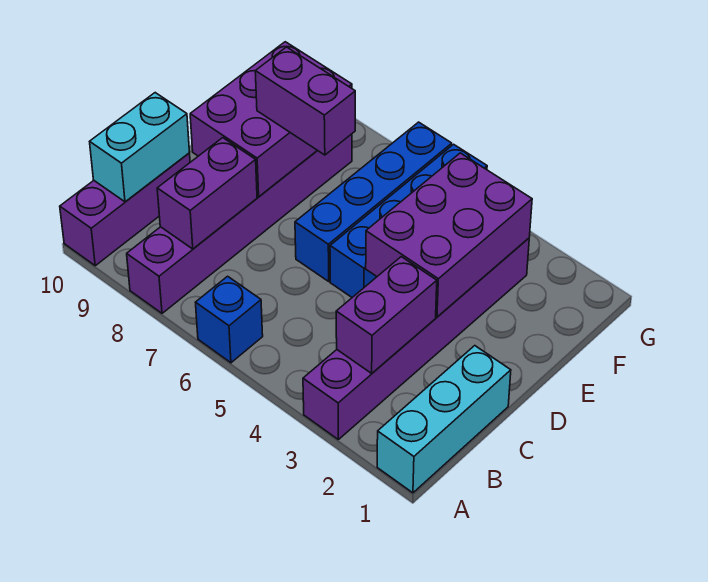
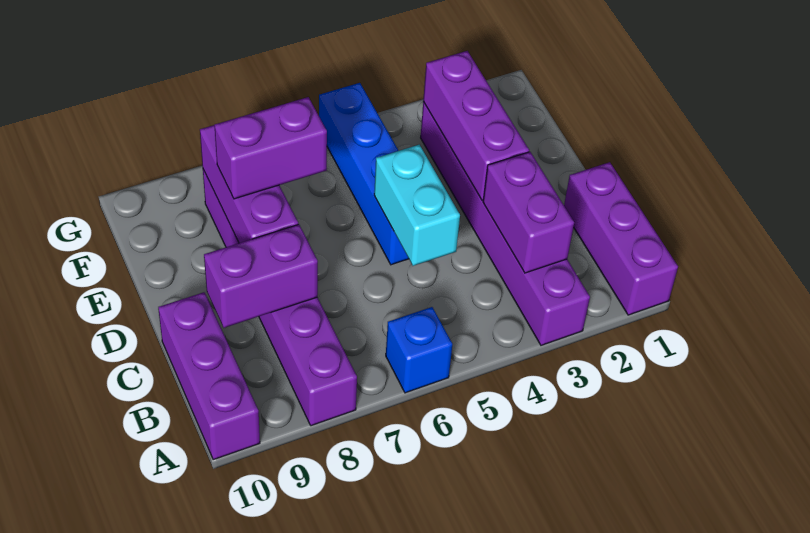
cyan brick A1:C1 level 1 -> purple brick A1:C1 level 1
purple brick B8:C8 level 2 -> purple brick C8:C9 level 2
cyan brick B10:C10 level 2 -> cyan brick C5:D5 level 2
purple brick D3:F4 level 2 -> purple brick D3:F3 level 2
blue brick D6:G6 level 1 -> none
purple brick D8:F9 level 2 -> purple brick D8:F8 level 2

